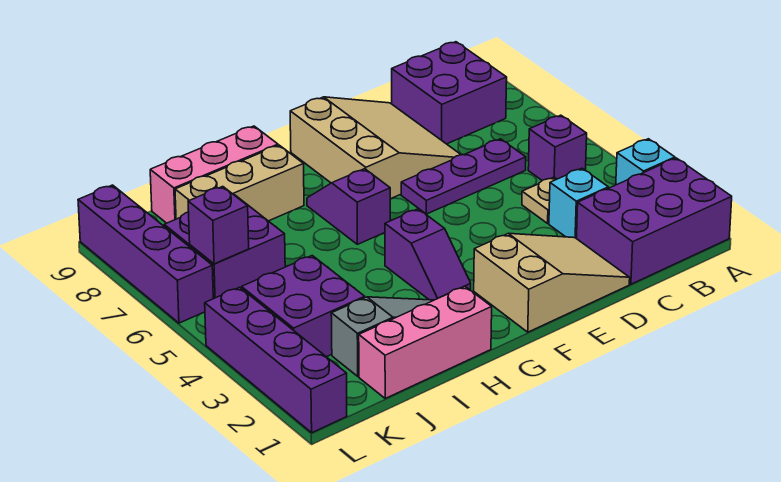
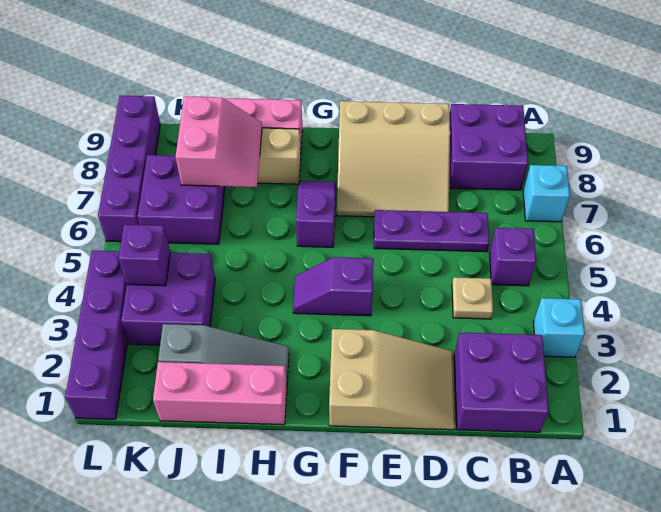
purple brick A1:C2 level 1 -> purple brick B1:C2 level 1
cyan brick C3 level 1 -> cyan brick A7 level 1
tan slope D7:F9 level 1 top F -> tan slope D7:F9 level 1 top 9
purple slope G3:G4 level 1 top 4 -> purple slope F4:G4 level 1 top F
none -> pink slope I7:J8 level 2 top J
purple brick K6 level 2 -> purple brick K4 level 2

